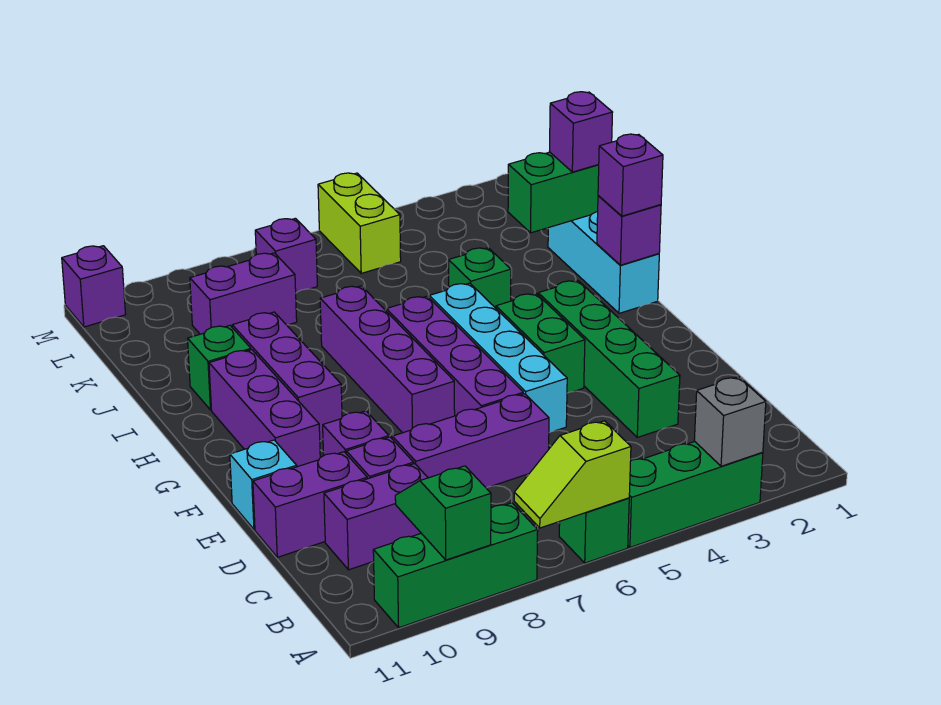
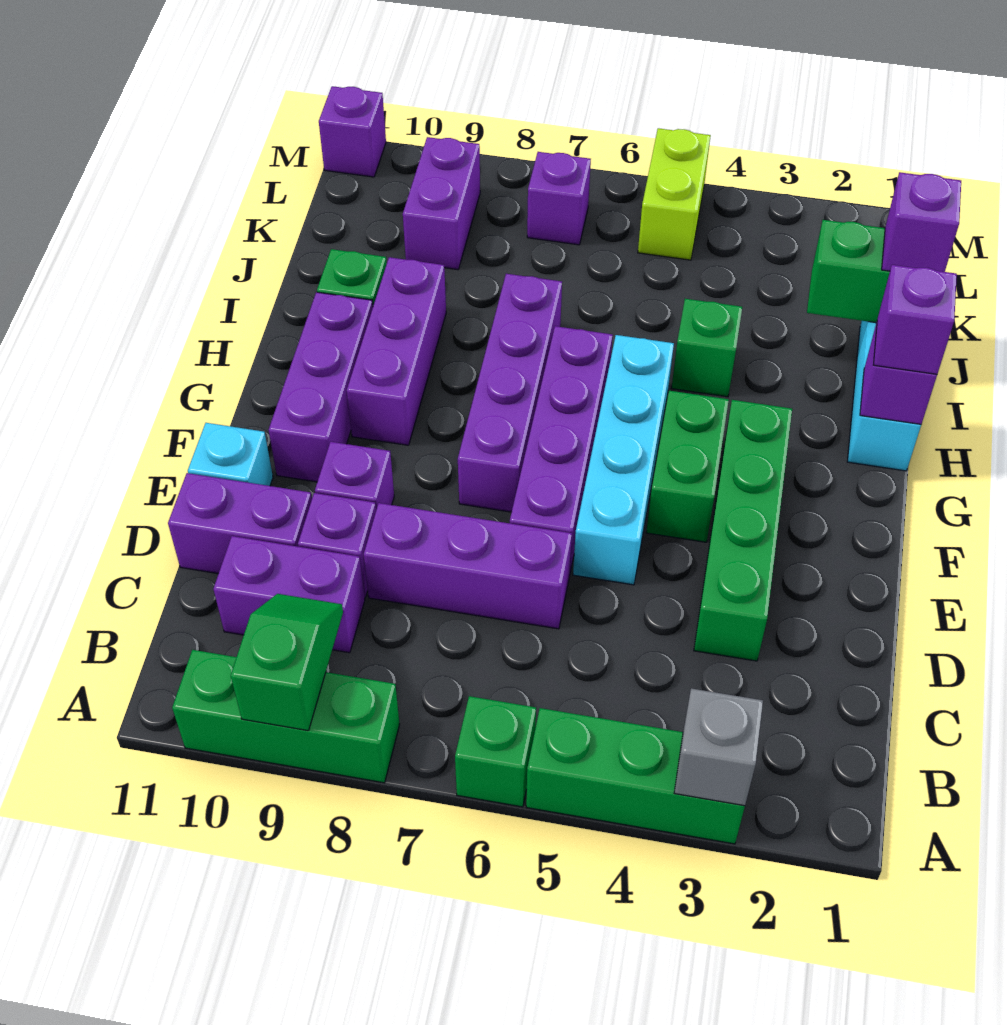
lime slope A6:A7 level 2 top 6 -> none
purple brick K8:K9 level 1 -> purple brick K9:L9 level 1

